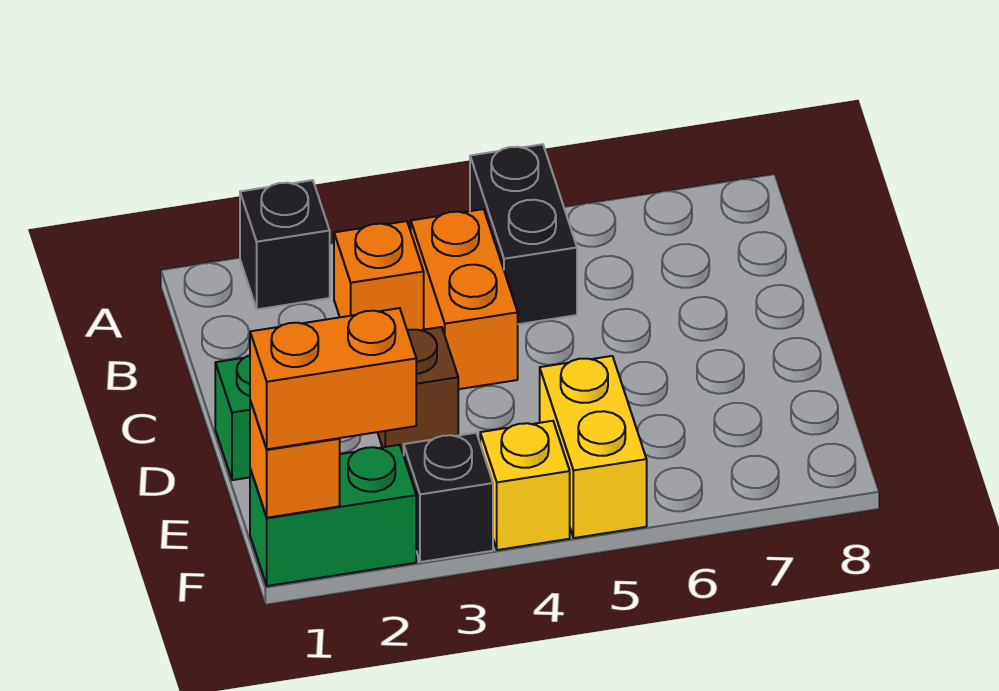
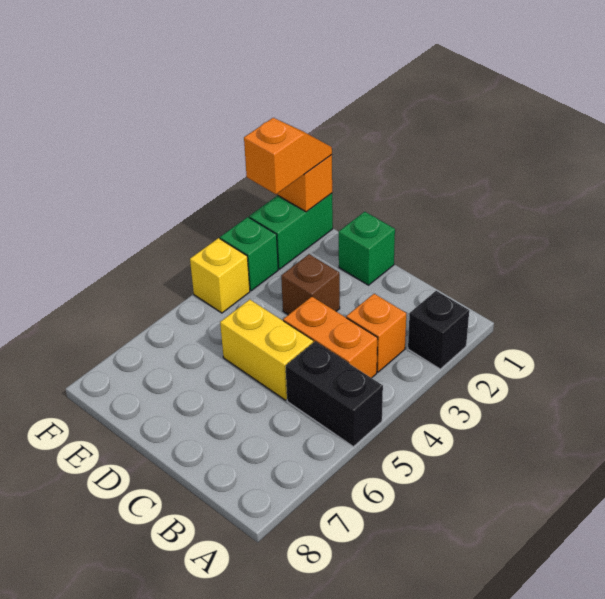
yellow brick E5:F5 level 1 -> yellow brick C5:D5 level 1
orange brick F1:F2 level 3 -> orange slope F1:F2 level 3 top 2
black brick F3 level 1 -> green brick F3 level 1

